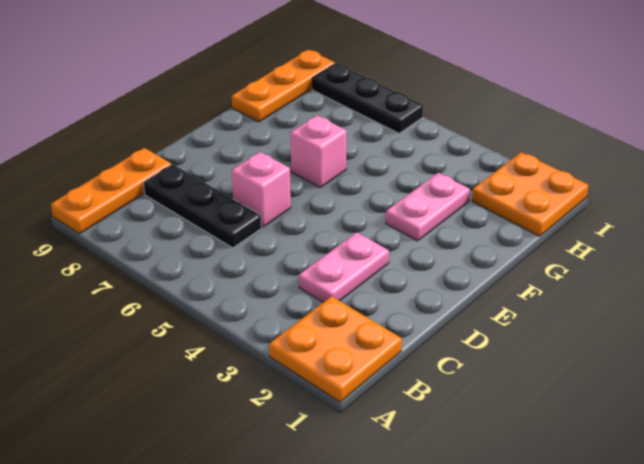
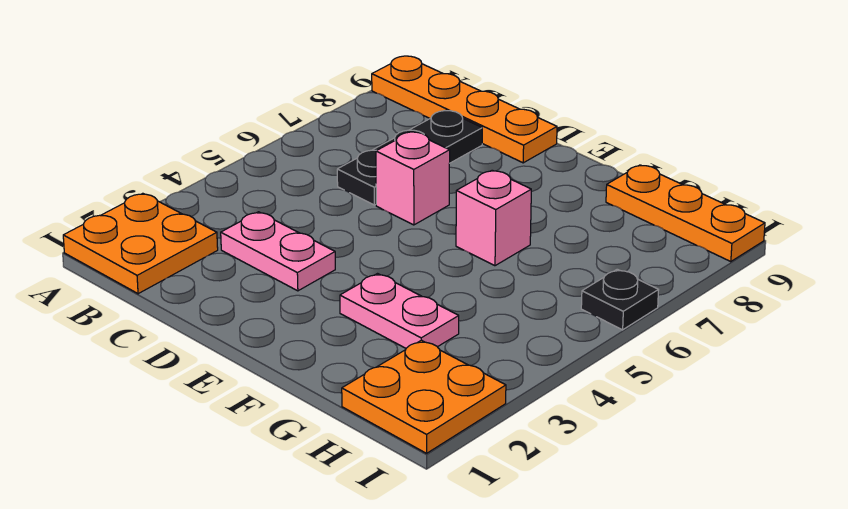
orange plate A9:C9 level 1 -> orange plate A9:D9 level 1
black plate I6:I8 level 1 -> black plate I6 level 1

